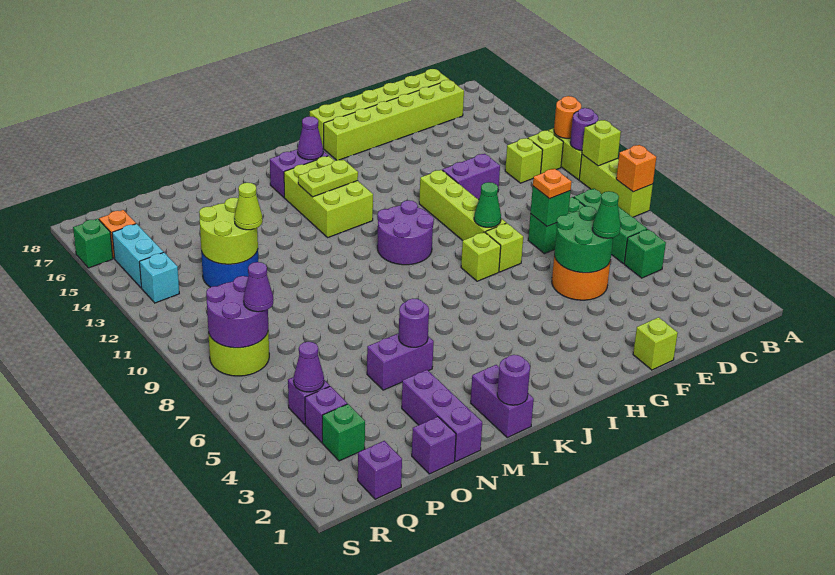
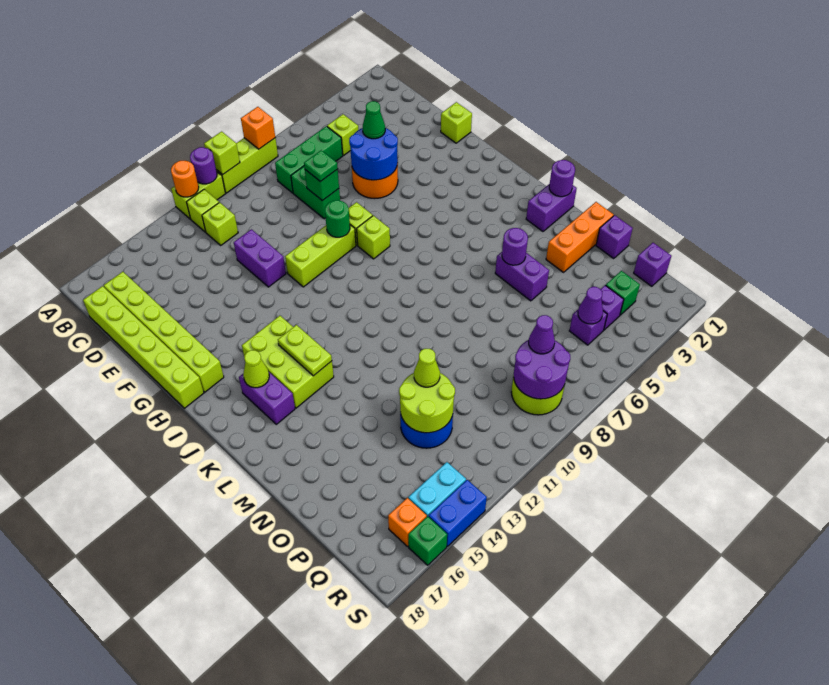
green brick C5 level 1 -> lime brick C5 level 1
green round brick E5:F6 level 2 -> blue round brick E5:F6 level 2
orange plate E8 level 3 -> green plate E8 level 3
lime brick G9:G12 level 1 -> lime brick G9:G11 level 1
green cone G9 level 2 -> green round brick G9 level 2
purple round brick I10:J11 level 1 -> none
lime brick J13:K15 level 1 -> lime brick I14:K15 level 1
purple cone J16 level 2 -> lime cone J16 level 2
purple brick N1:N3 level 1 -> orange brick N1:N3 level 1
cyan brick R13 level 1 -> none
none -> blue brick S14:S15 level 1

